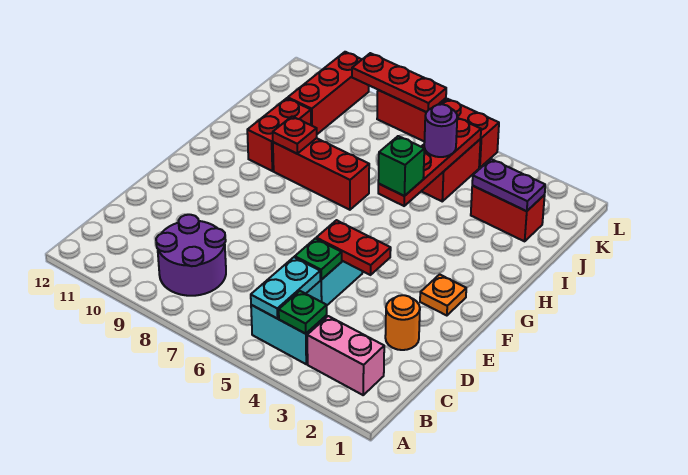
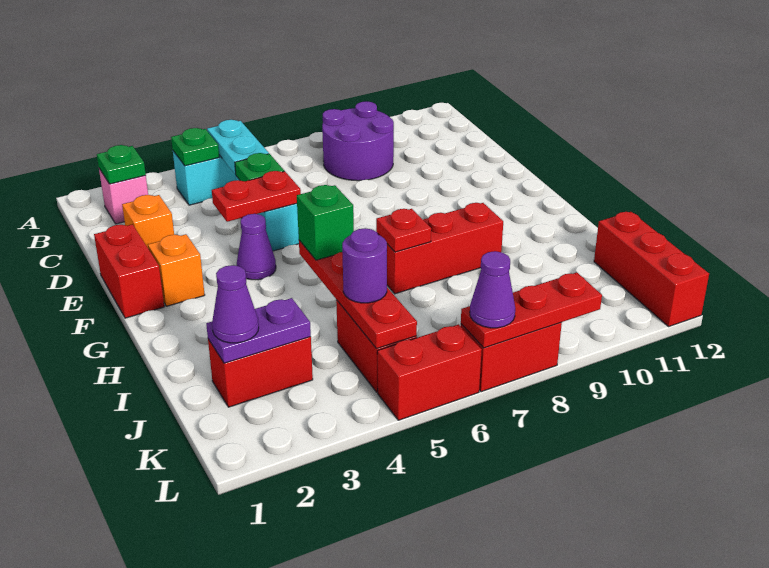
pink brick B2:B3 level 1 -> pink brick B2 level 1
none -> green plate B2 level 2
orange round brick D2 level 1 -> orange brick D2 level 1
orange plate F2 level 1 -> orange brick F2 level 1
none -> purple cone F4 level 1
red plate H9 level 2 -> red plate H7 level 2
red brick H10:I10 level 1 -> red brick E1:F1 level 1
none -> purple cone J2 level 3
red brick J10:L10 level 1 -> red brick J12:L12 level 1
none -> purple cone L7 level 3

